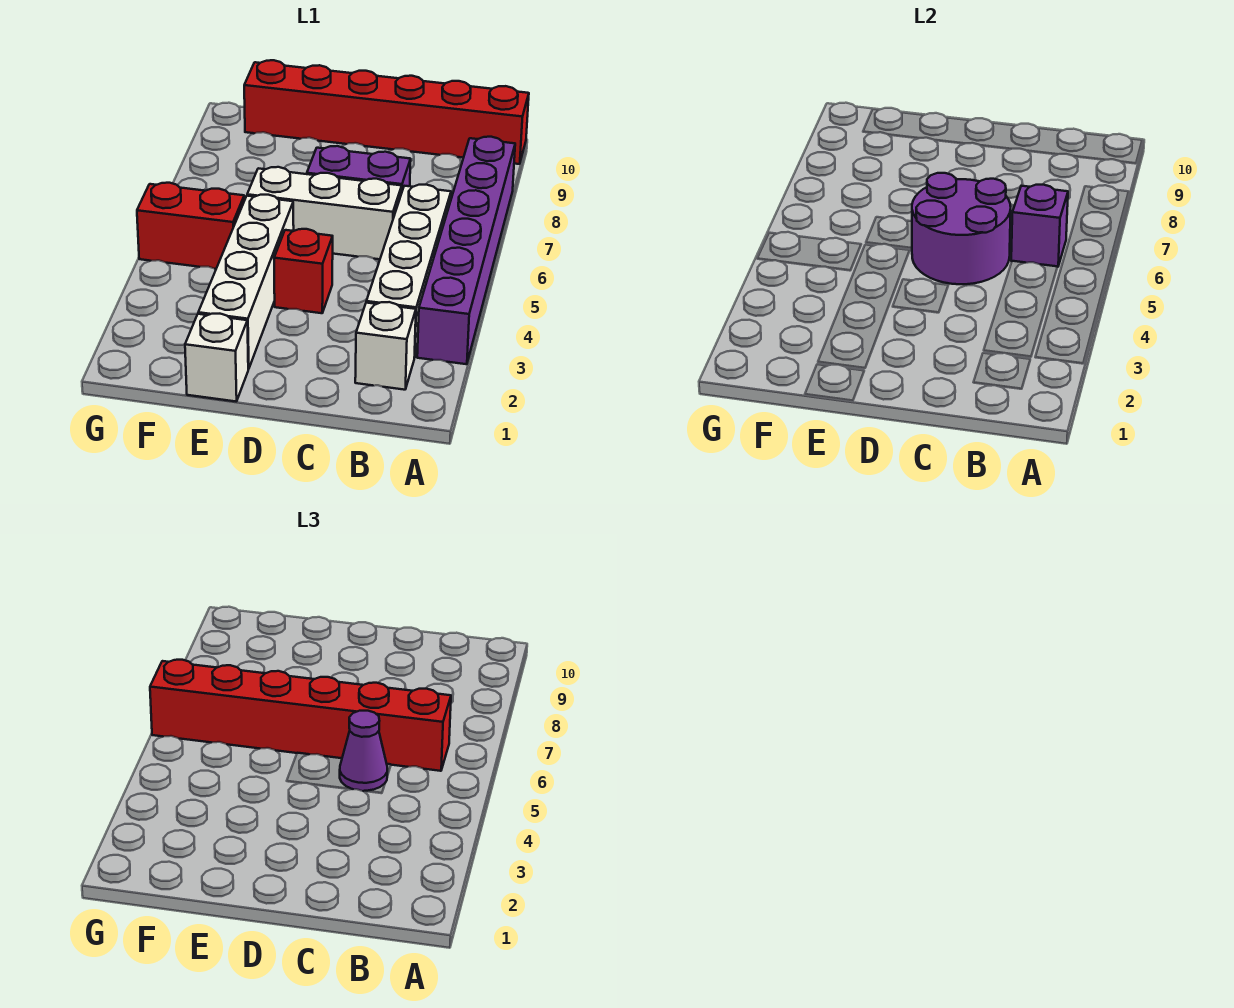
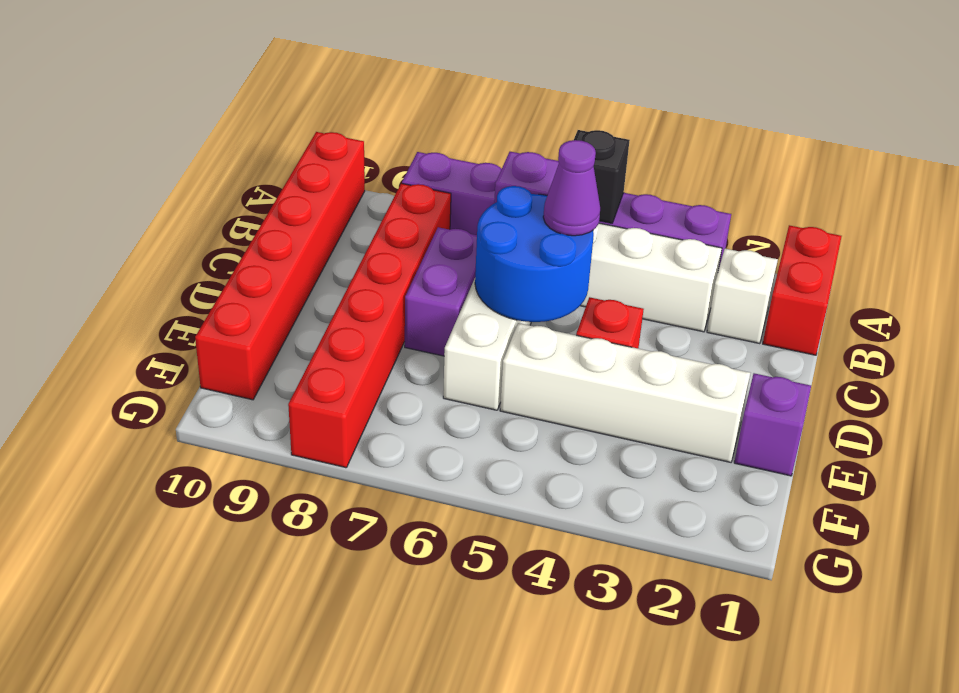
none -> black brick A5 level 2
red brick B6:G6 level 3 -> red brick B8:G8 level 1
purple round brick C5:D6 level 2 -> blue round brick C5:D6 level 2
white brick E1 level 1 -> purple brick E1 level 1
red brick F5:G5 level 1 -> red brick A1:B1 level 1

